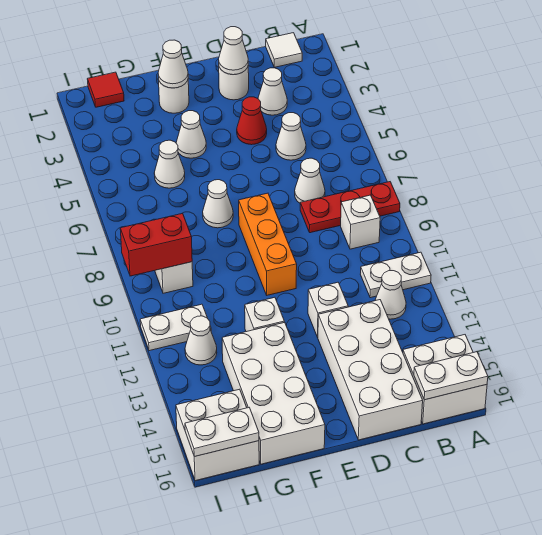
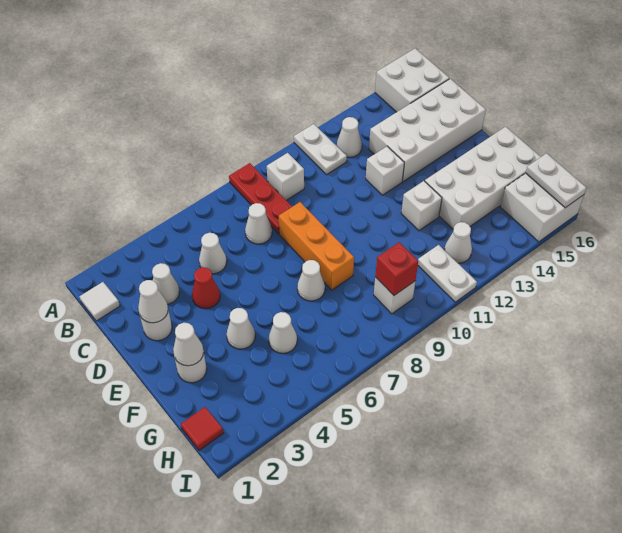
white plate A16:B16 level 2 -> none
orange brick E8:E10 level 1 -> orange brick D8:F8 level 1
red brick H9:I9 level 2 -> red brick H9 level 2

